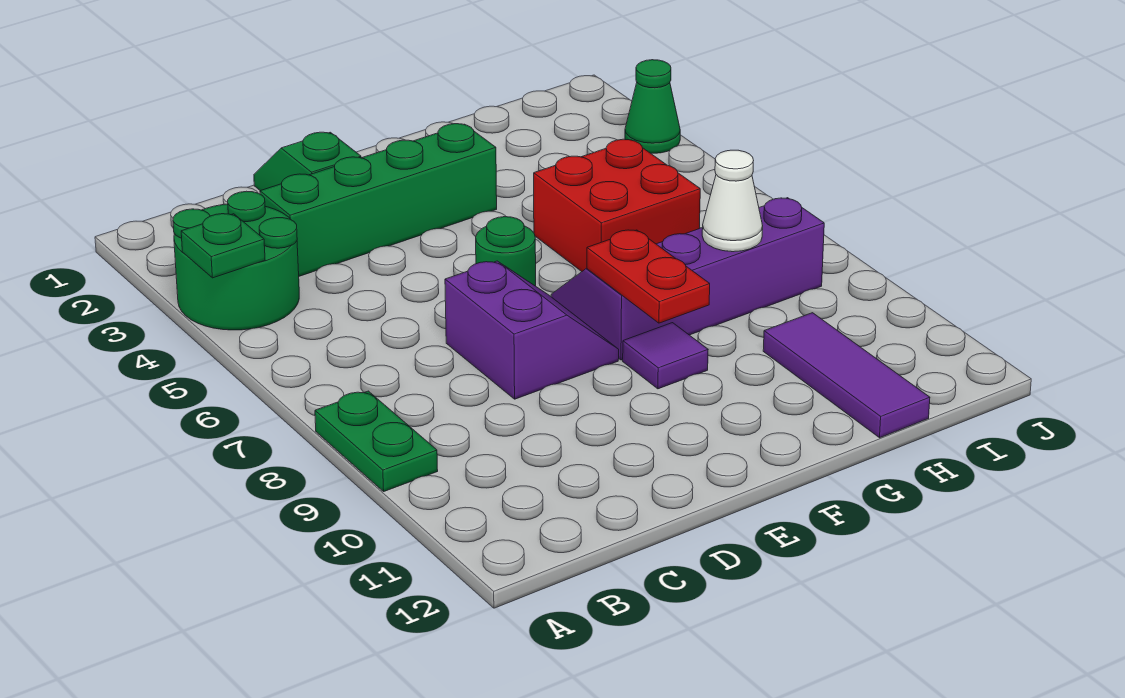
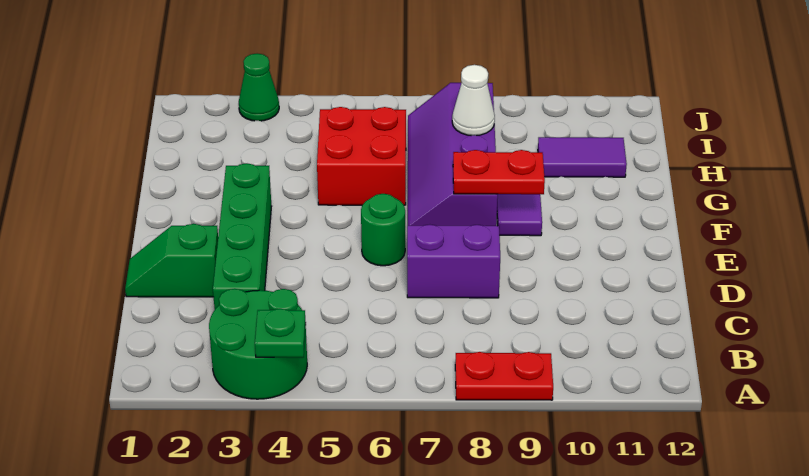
green plate A8:A9 level 1 -> red plate A8:A9 level 1
purple tile H10:H12 level 1 -> purple tile H10:H11 level 1

